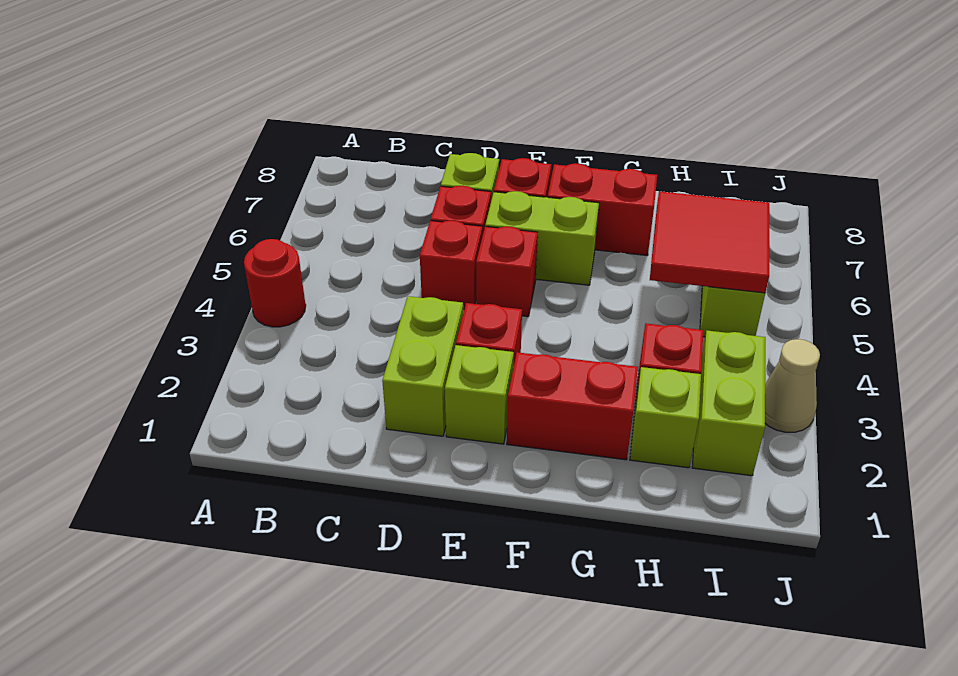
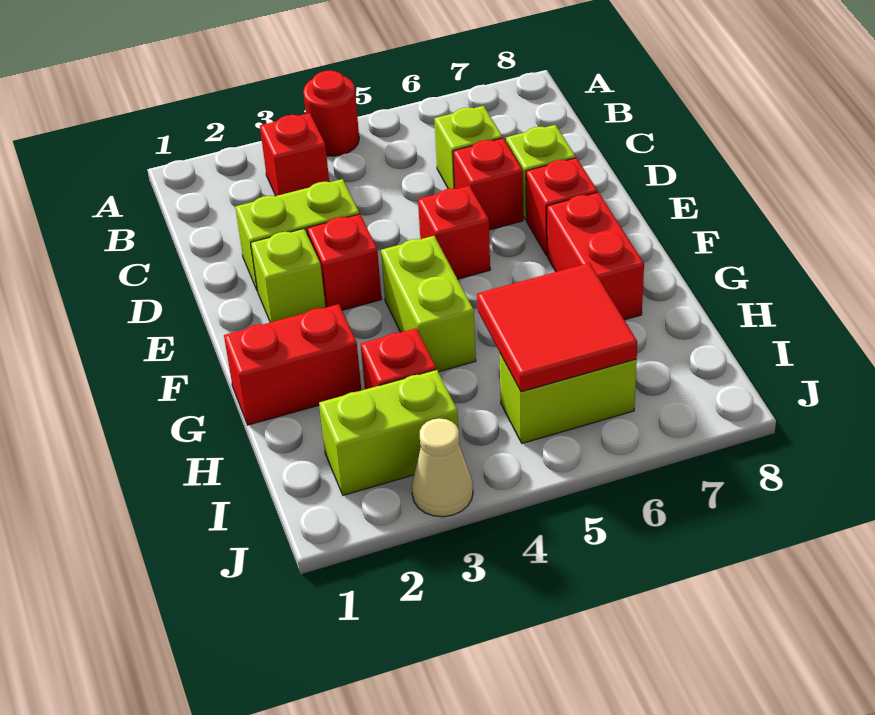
red brick D5 level 1 -> red brick B3 level 1
lime brick E6:F6 level 1 -> lime brick F4:G4 level 1
red brick F2:G2 level 1 -> red brick G1:G2 level 1
lime brick H2 level 1 -> lime brick C6 level 1

